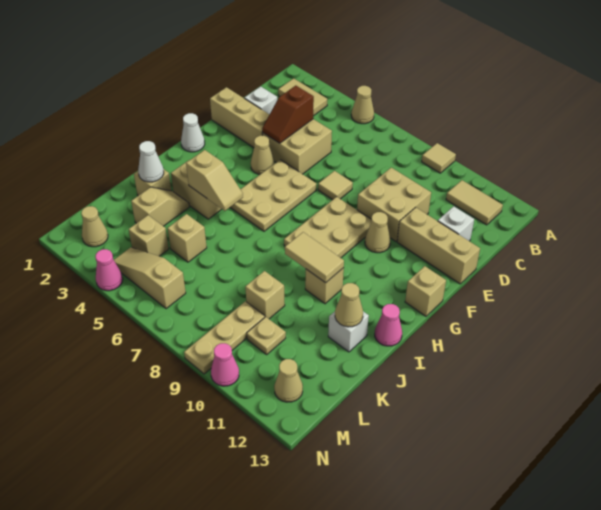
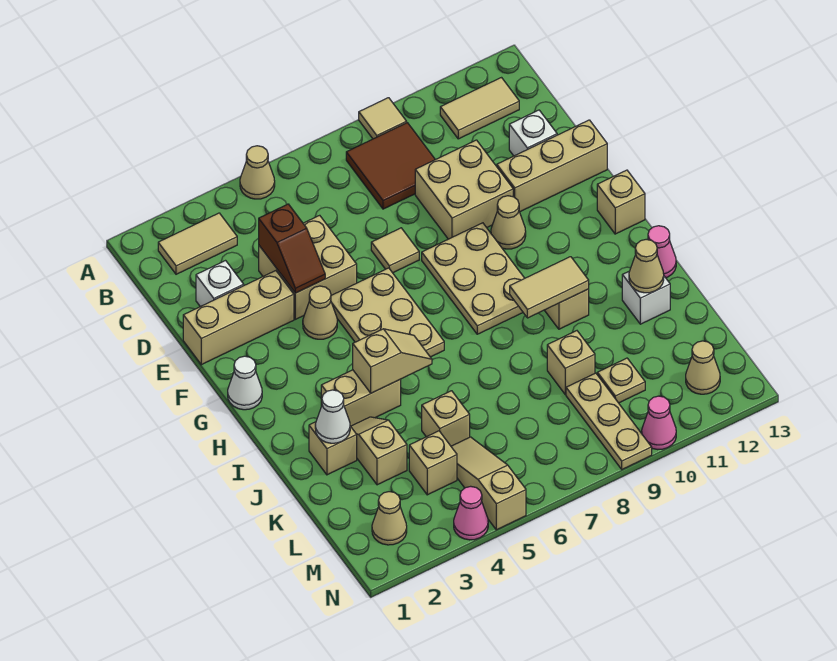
none -> brown tile B8:C9 level 1
tan slope M4:M6 level 1 top 6 -> tan slope L5:N5 level 1 top N

